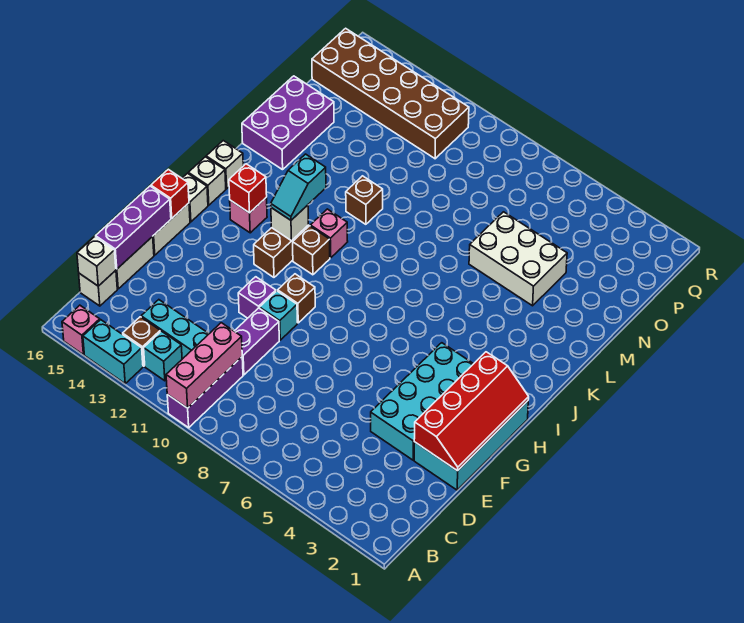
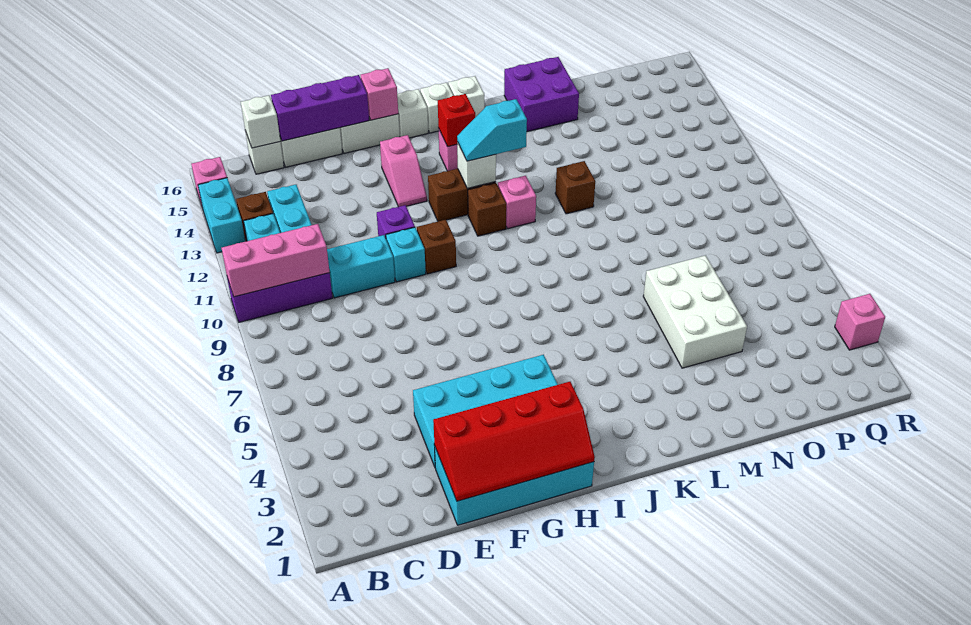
purple brick D10:E10 level 1 -> cyan brick D10:E10 level 1
none -> pink slope G13:G14 level 1 top 14
red brick G16 level 2 -> pink brick G16 level 2
purple brick L15:N16 level 1 -> purple brick L15:M16 level 1
brown brick P11:Q16 level 1 -> none
none -> pink brick R3 level 1

